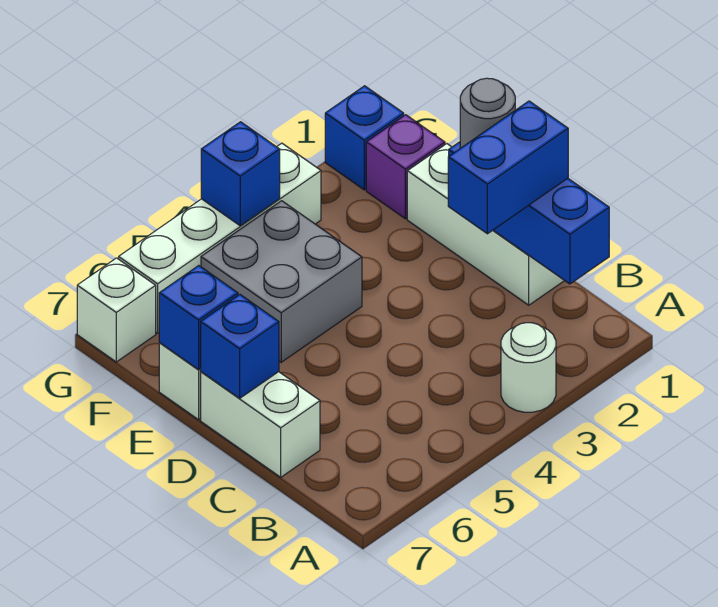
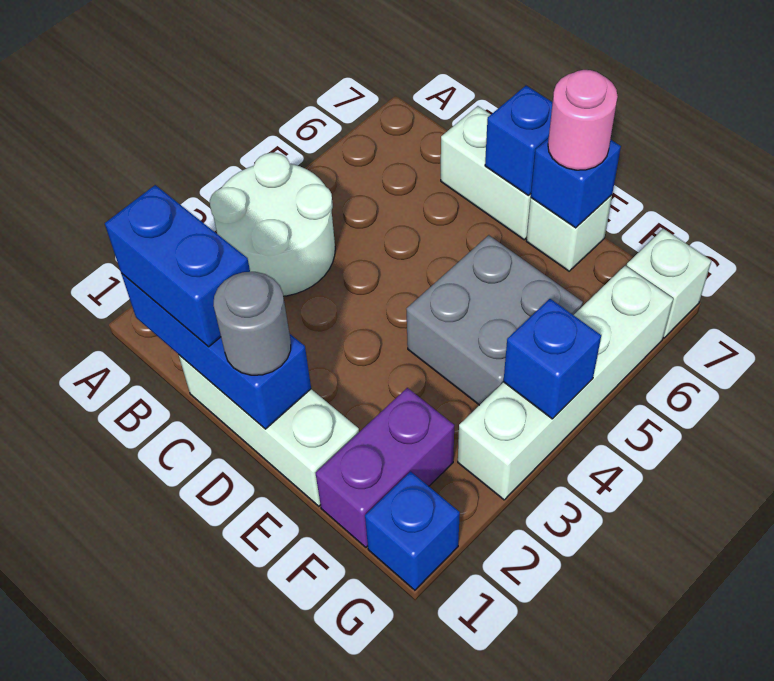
white round brick A3 level 1 -> white round brick A3:B4 level 1
blue brick C1:C2 level 3 -> blue brick B1:C1 level 3
none -> pink round brick E7 level 3
purple brick F1 level 1 -> purple brick F1:F2 level 1

